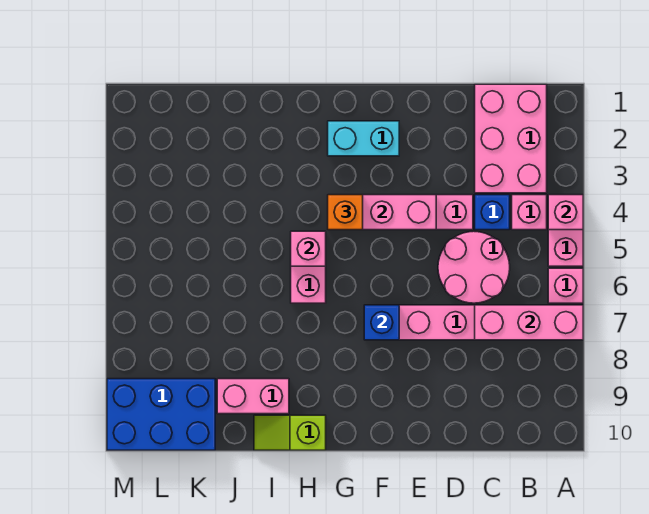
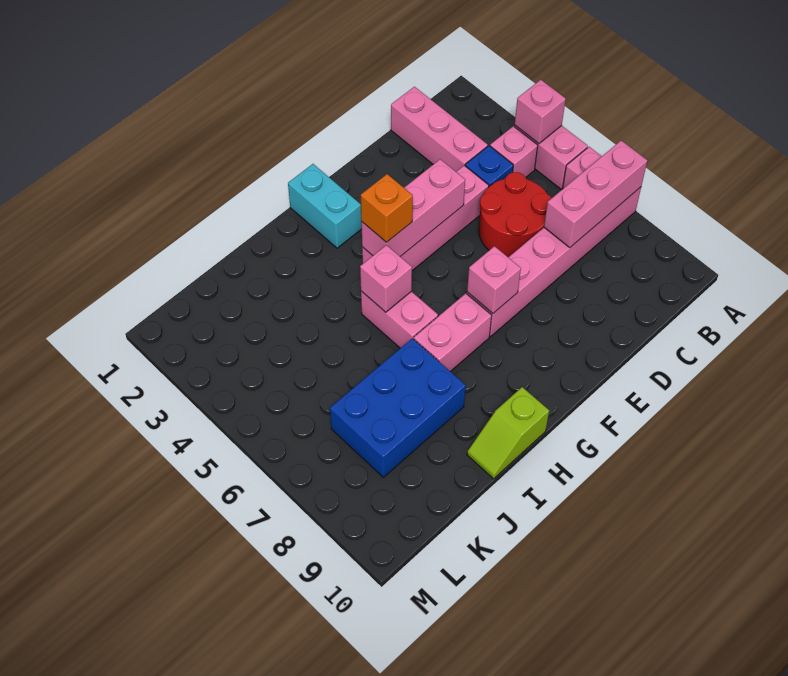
pink brick B1:C3 level 1 -> pink brick C1:C3 level 1
pink round brick C5:D6 level 1 -> red round brick C5:D6 level 1
cyan brick F2:G2 level 1 -> cyan brick G1:G2 level 1
blue brick F7 level 2 -> pink brick F7 level 2
pink brick I9:J9 level 1 -> pink brick G7:H7 level 1
blue brick K9:M10 level 1 -> blue brick I7:K8 level 1

